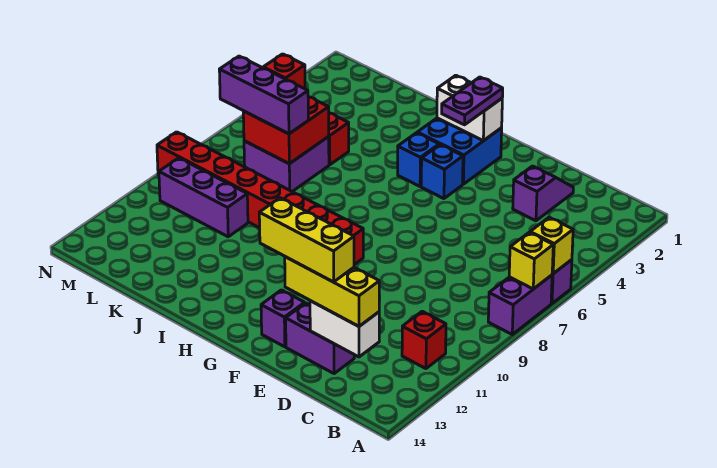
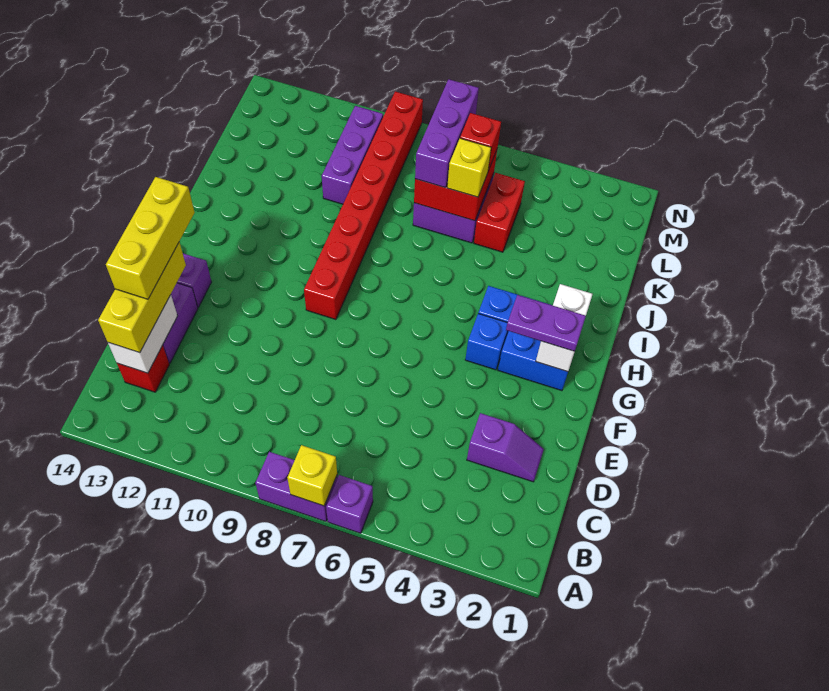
yellow brick A6 level 2 -> yellow brick K6 level 3
red brick B11 level 1 -> red brick C13 level 1

